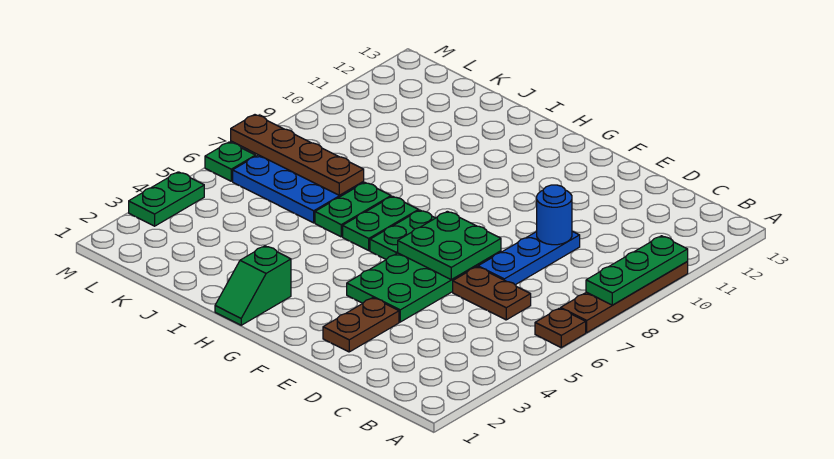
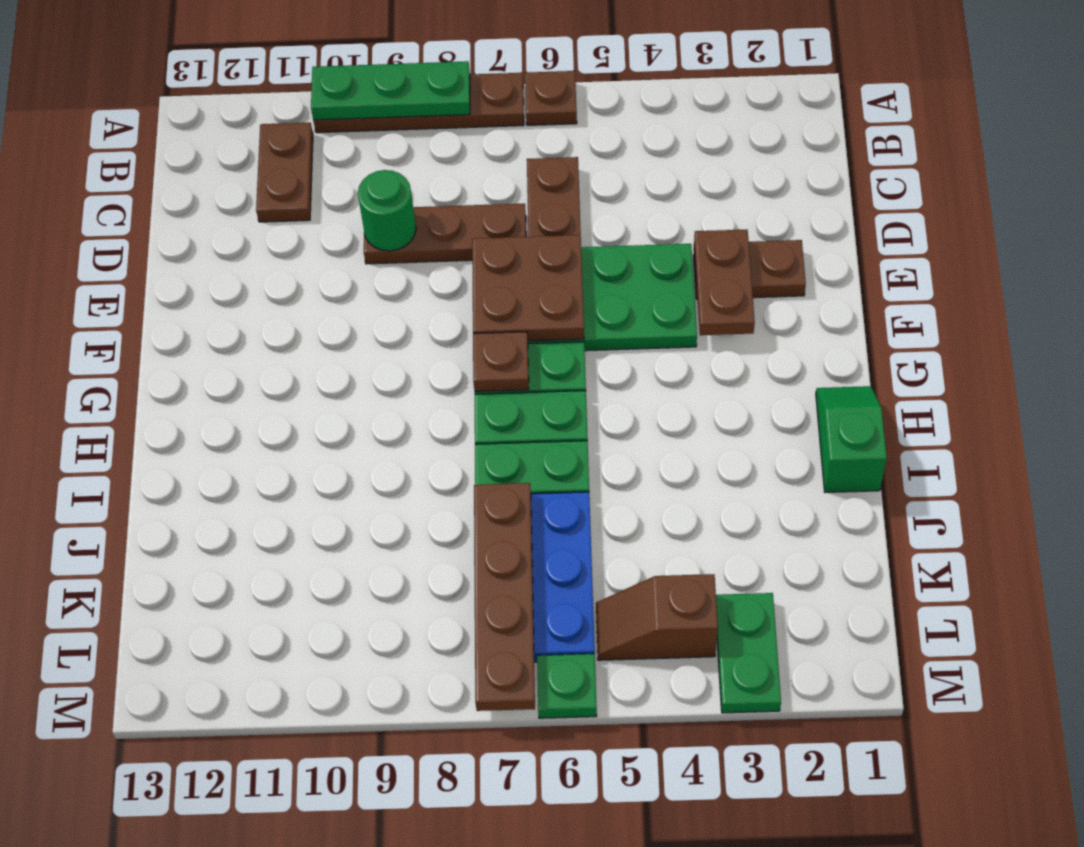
none -> brown plate B11:C11 level 1
blue plate D7:D9 level 1 -> brown plate D7:D9 level 1
blue round brick D9 level 2 -> green round brick D9 level 2
none -> brown plate E3:F3 level 2
green plate E6:F7 level 2 -> brown plate E6:F7 level 2
none -> brown plate G7 level 2
green slope H1:H2 level 1 top 2 -> green slope H1:I1 level 1 top I
none -> brown slope L4:L5 level 1 top 4
green plate M3:M4 level 1 -> green plate L3:M3 level 1

